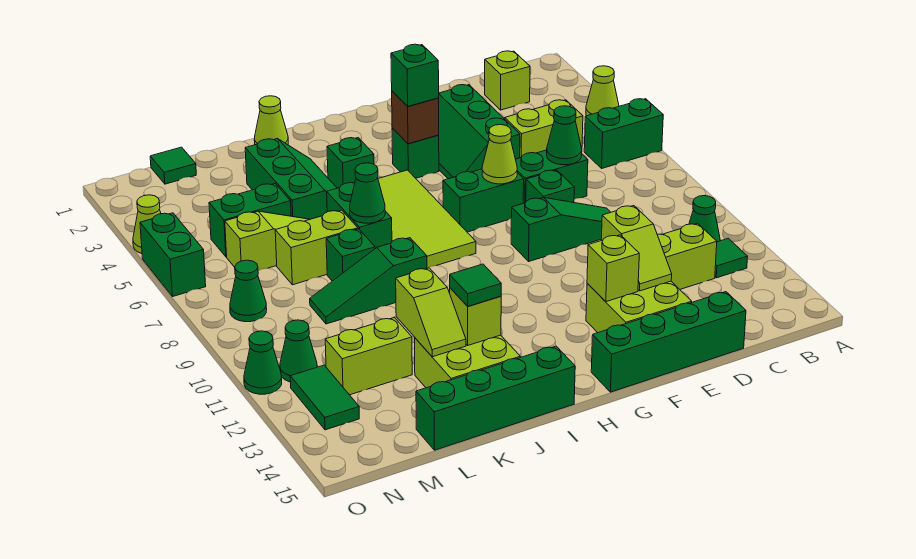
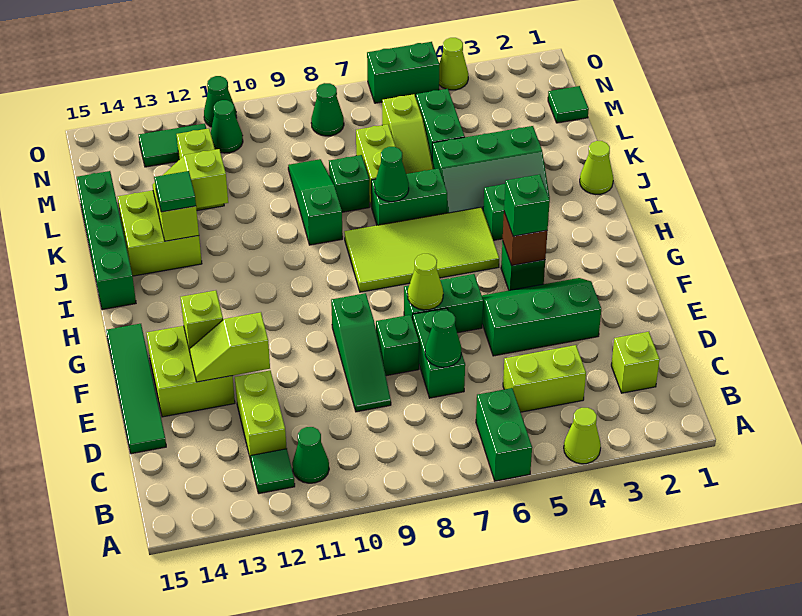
lime brick C5:D5 level 1 -> lime brick C4:C5 level 1
green brick D15:G15 level 1 -> green tile D15:G15 level 1
green brick F7:G7 level 1 -> green brick F6:F7 level 1

